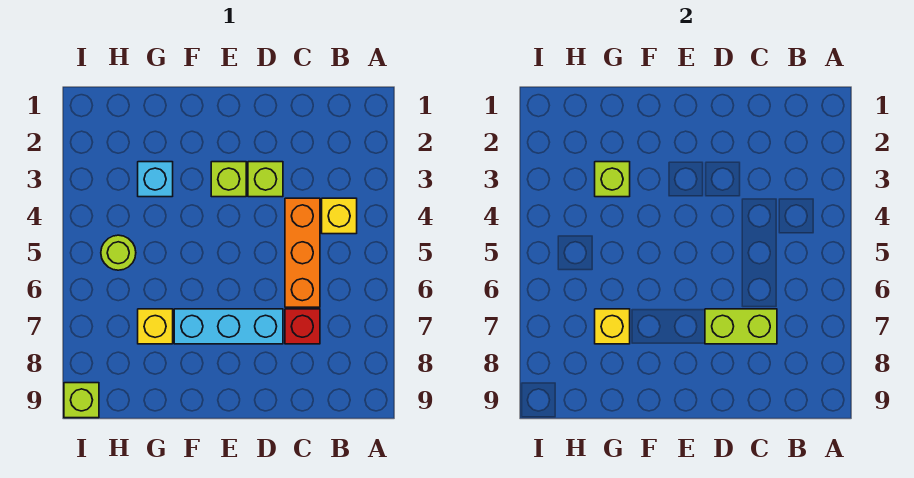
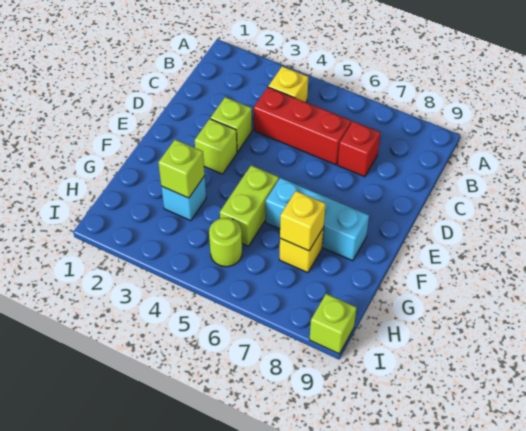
orange brick C4:C6 level 1 -> red brick C4:C6 level 1
lime brick C7:D7 level 2 -> lime brick F5:G5 level 1
cyan brick D7:F7 level 1 -> cyan brick F6:F8 level 1

